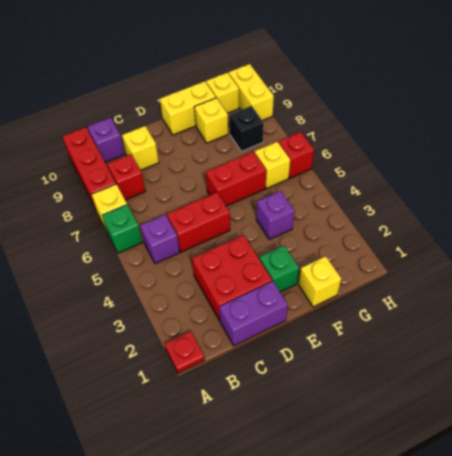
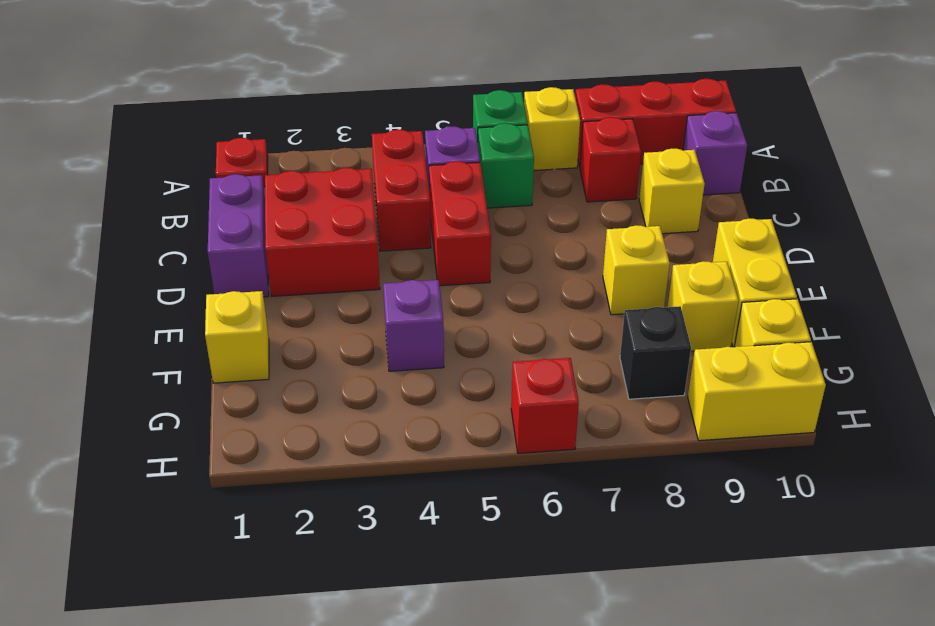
green brick E2 level 1 -> green brick B6 level 1
red brick E6:F6 level 1 -> red brick B4:C4 level 1
yellow brick G6 level 1 -> yellow brick E8 level 1

